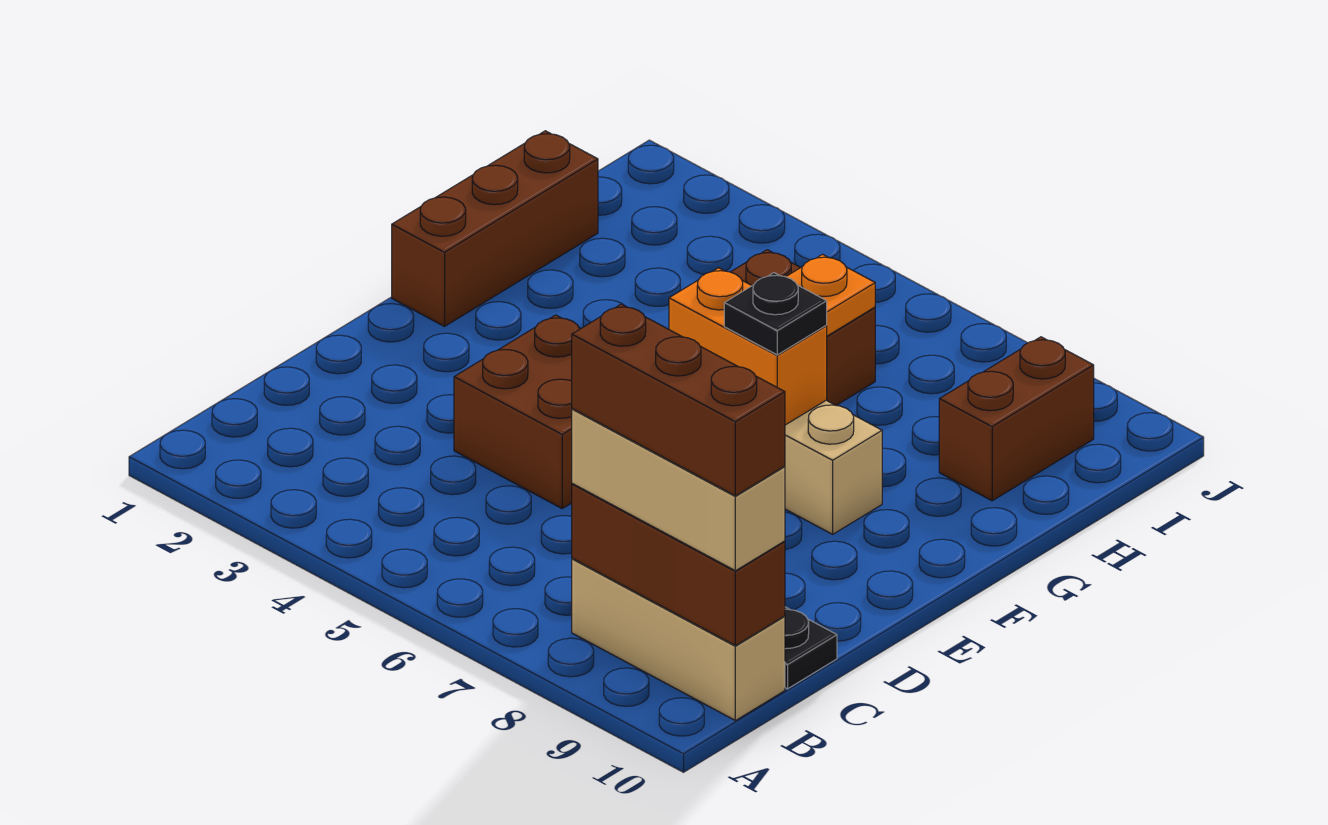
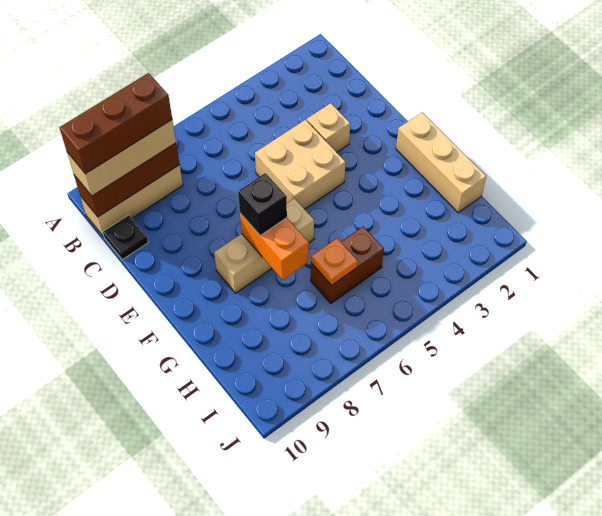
none -> tan brick D3 level 1
brown brick D4:E5 level 1 -> tan brick D4:E5 level 1
brown brick F1:H1 level 1 -> tan brick F1:H1 level 1
orange brick F6:F7 level 2 -> orange brick F7:G7 level 2
black plate F7 level 3 -> black brick F7 level 3
brown brick H9:I9 level 1 -> none

